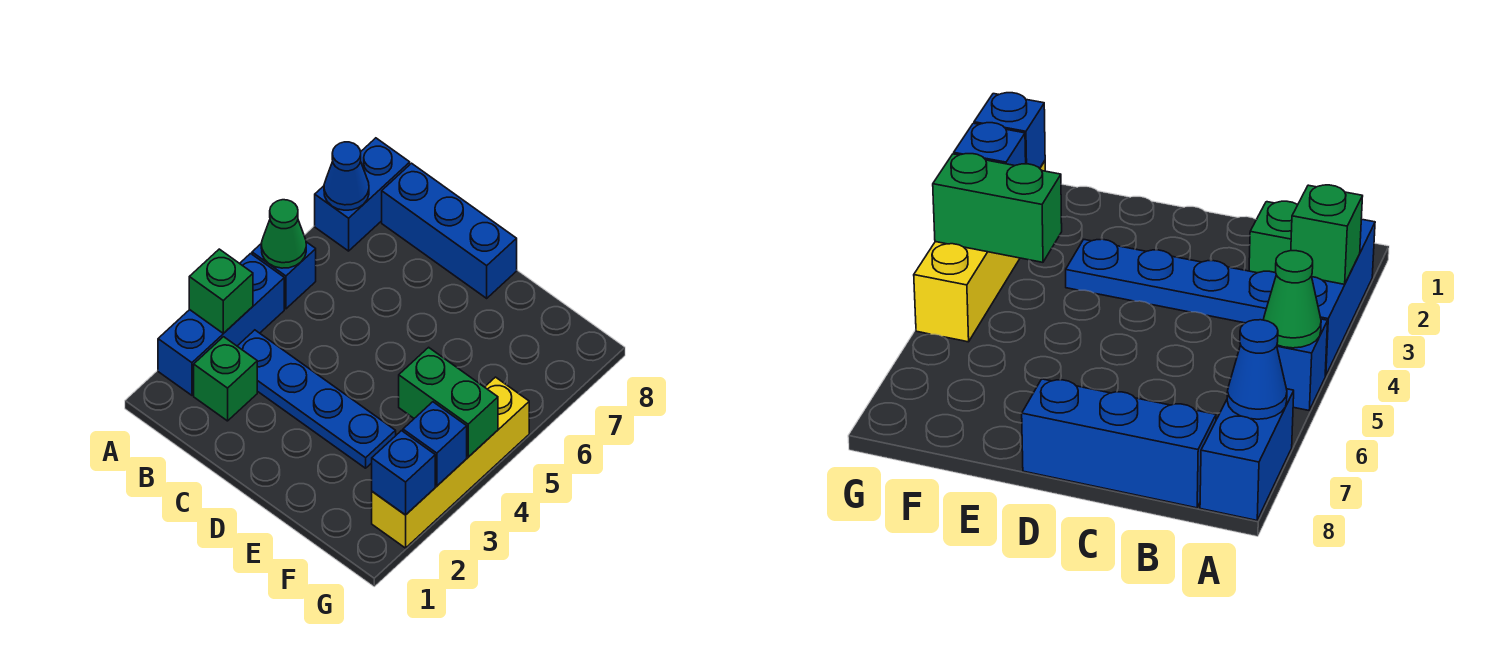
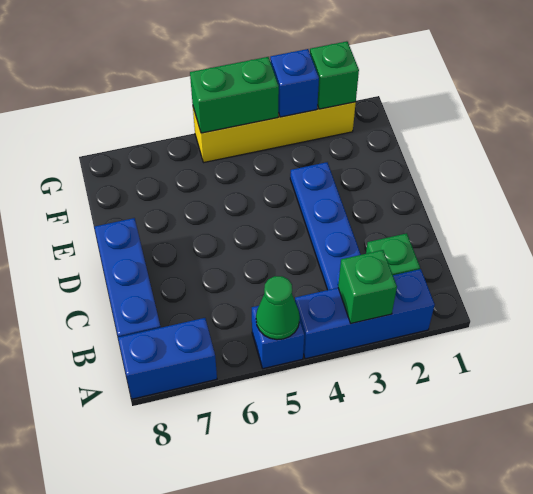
blue cone A7 level 2 -> none
green brick F4:G4 level 2 -> green brick G4:G5 level 2
blue brick G2 level 2 -> green brick G2 level 2

